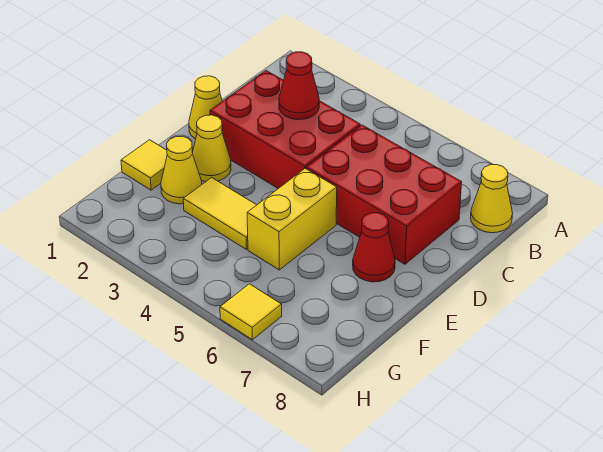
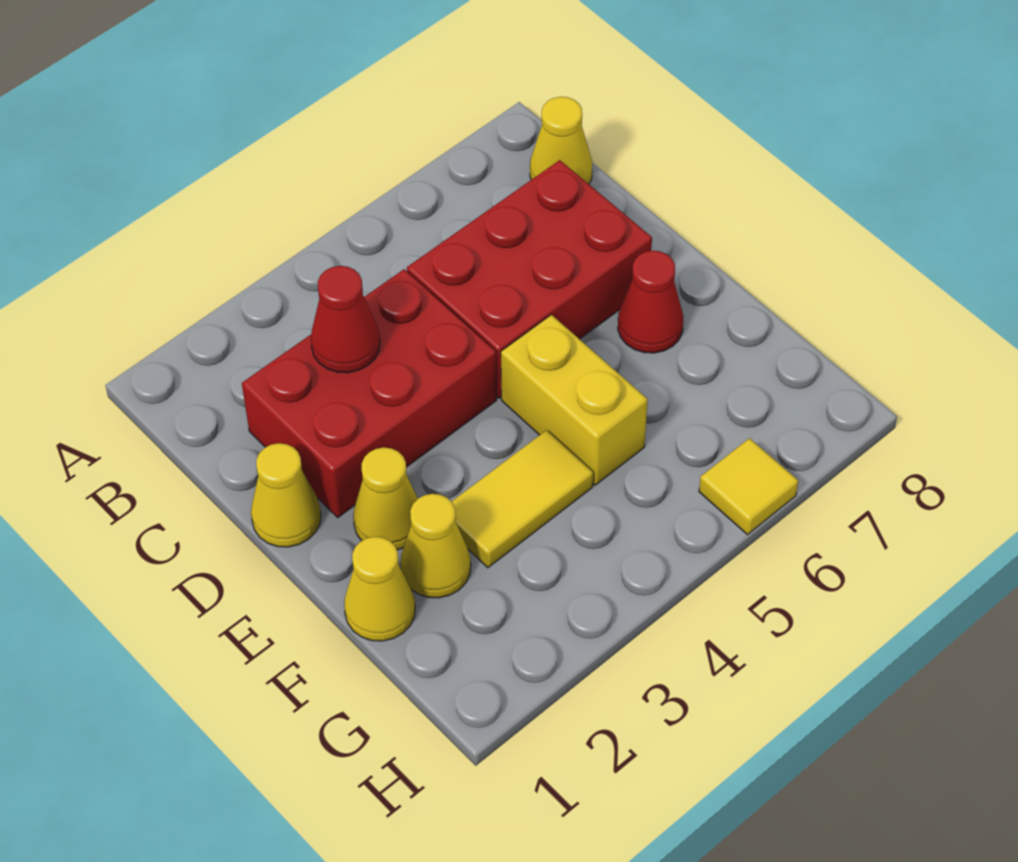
yellow tile F1 level 1 -> yellow cone F1 level 1

